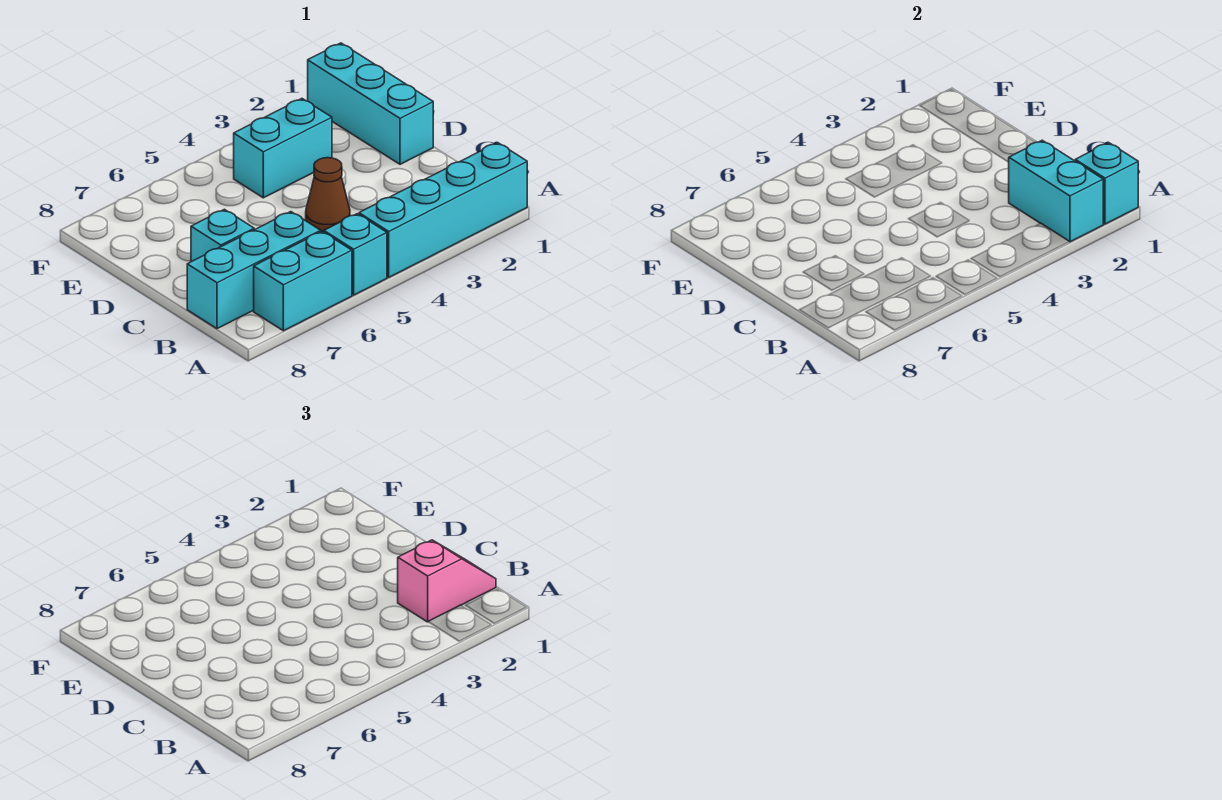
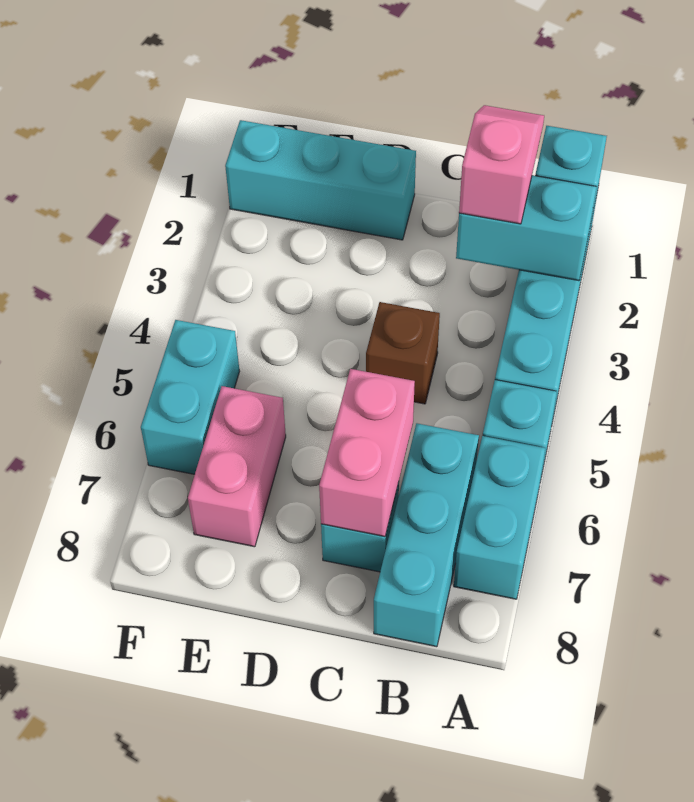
brown cone C4 level 1 -> brown brick C4 level 1
none -> pink brick C6:C7 level 2
cyan brick E3:E4 level 1 -> cyan brick F5:F6 level 1
none -> pink brick E6:E7 level 1

